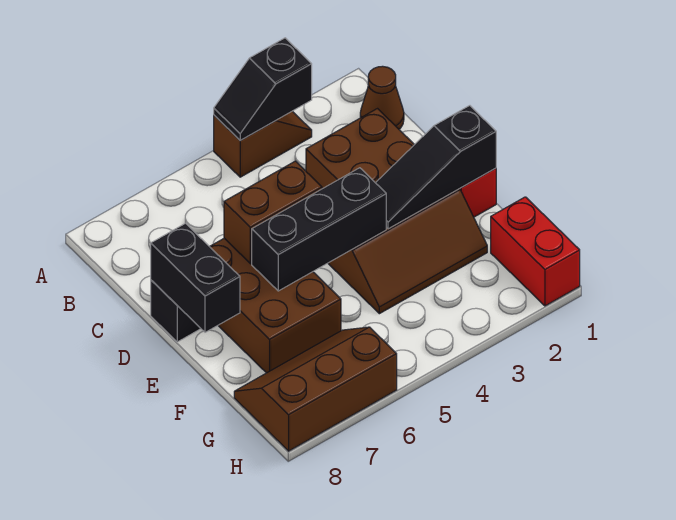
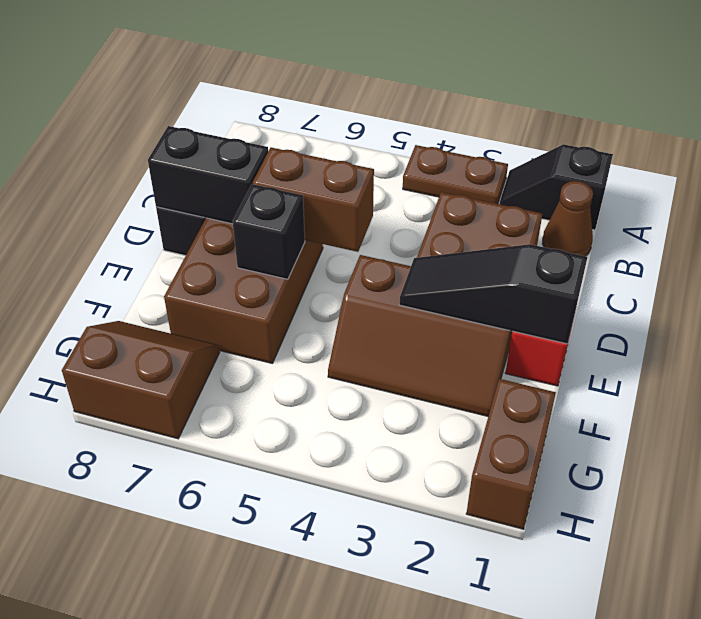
brown slope A3:A4 level 1 top 4 -> brown plate A3:A4 level 1
black slope A3:A4 level 2 top 3 -> black slope A1:A2 level 1 top 1
black brick D8:E8 level 2 -> black brick D7:D8 level 2
black brick E4:E6 level 2 -> black brick E6 level 2
red brick G1:H1 level 1 -> brown brick G1:H1 level 1
brown slope G6:H8 level 1 top H -> brown slope G7:H8 level 1 top H

